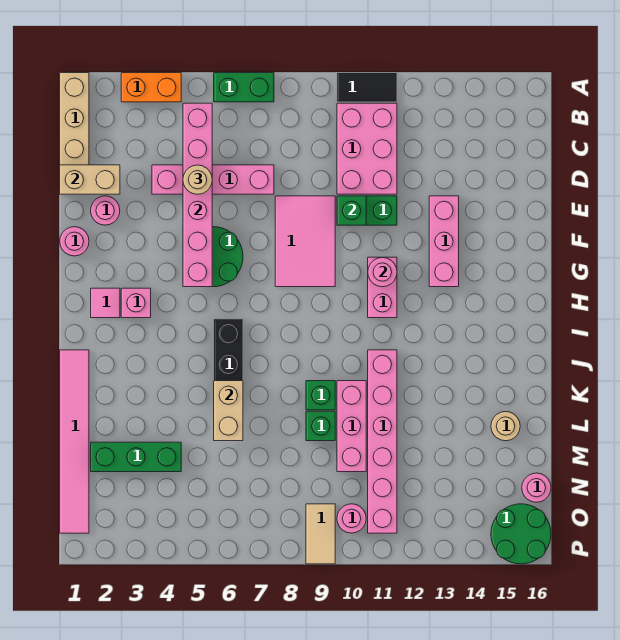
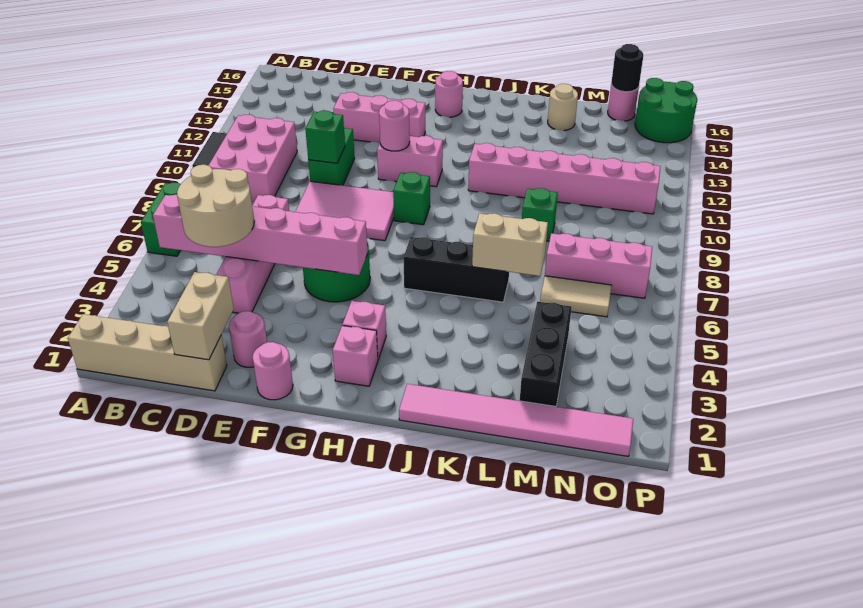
orange brick A3:A4 level 1 -> none
pink brick B10:D11 level 1 -> pink brick B9:C11 level 1
tan round brick D5 level 3 -> tan round brick C4:D5 level 3
pink tile H2 level 1 -> pink brick H2 level 1
green brick K9 level 1 -> green brick H9 level 1
pink brick K10:M10 level 1 -> pink brick M7:O7 level 1
green brick M2:M4 level 1 -> black brick M2:M4 level 1
none -> black round brick N16 level 2
tan tile O9:P9 level 1 -> tan tile M6:N6 level 1
pink round brick O10 level 1 -> pink round brick H15 level 1

